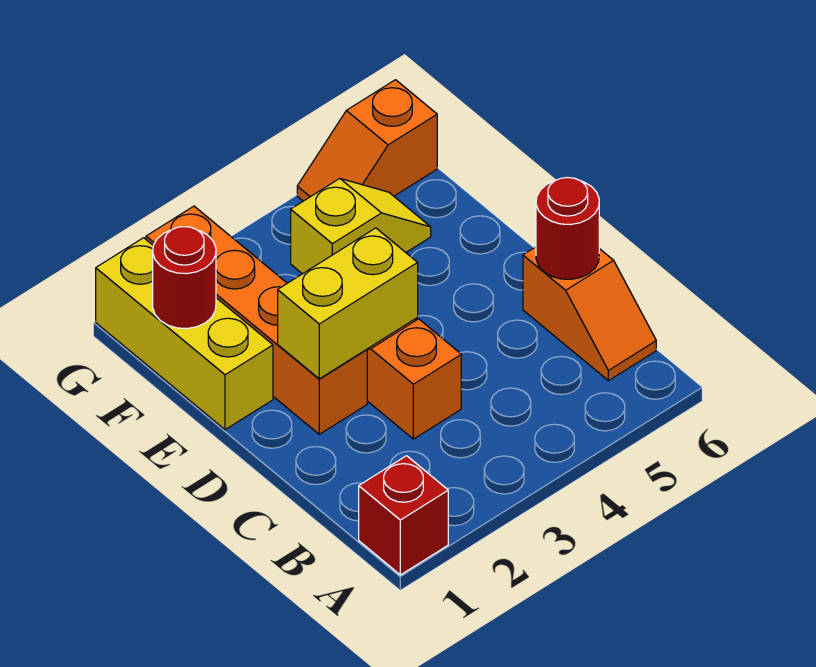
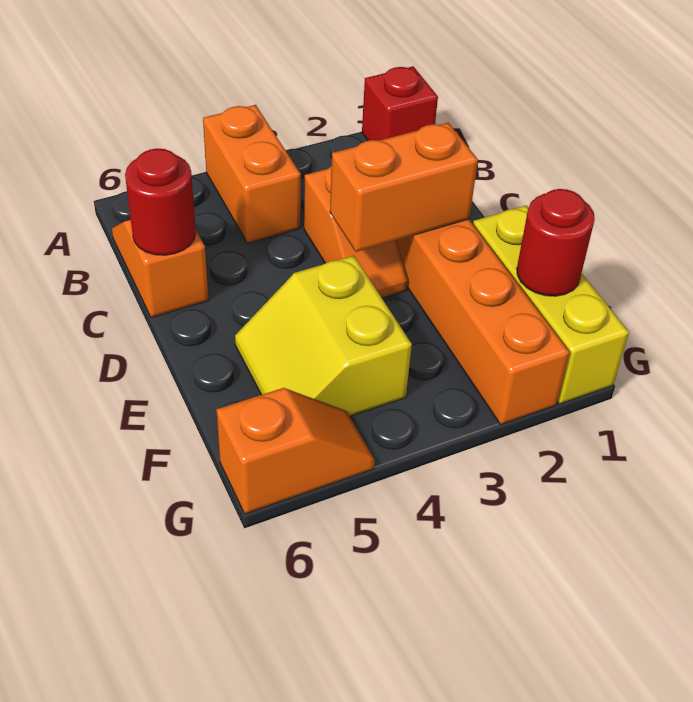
none -> orange brick A4:B4 level 1
yellow brick D2:D3 level 2 -> orange brick D2:D3 level 2
yellow slope F4:F5 level 1 top 4 -> yellow slope E4:F5 level 1 top 4

